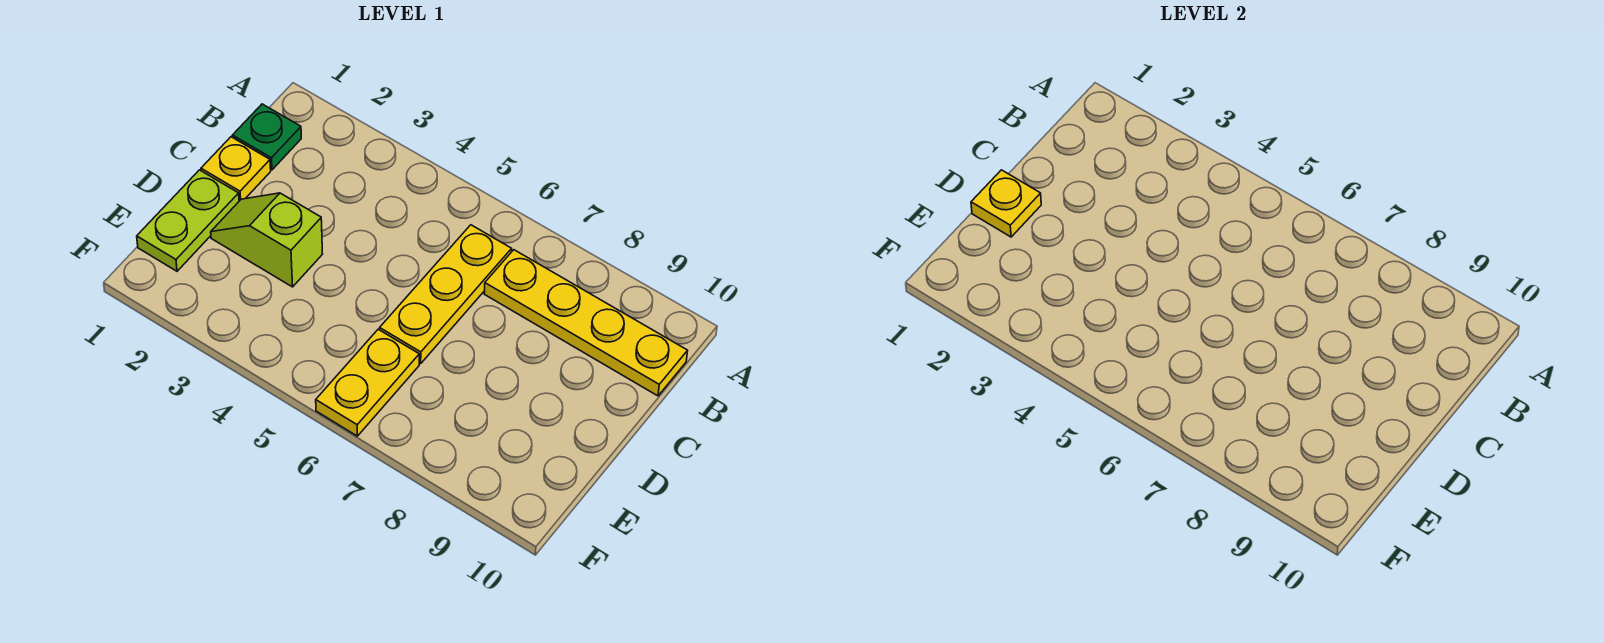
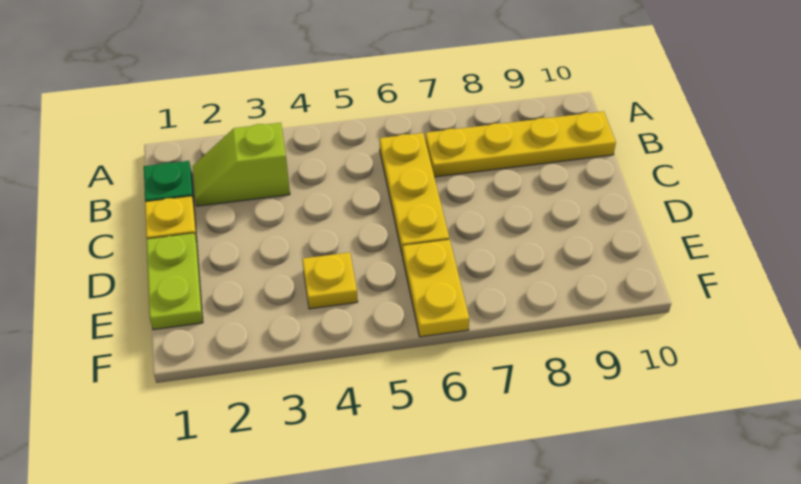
yellow plate D1 level 2 -> yellow plate E4 level 1
lime slope D2:D3 level 1 top 3 -> lime slope B2:B3 level 1 top 3

